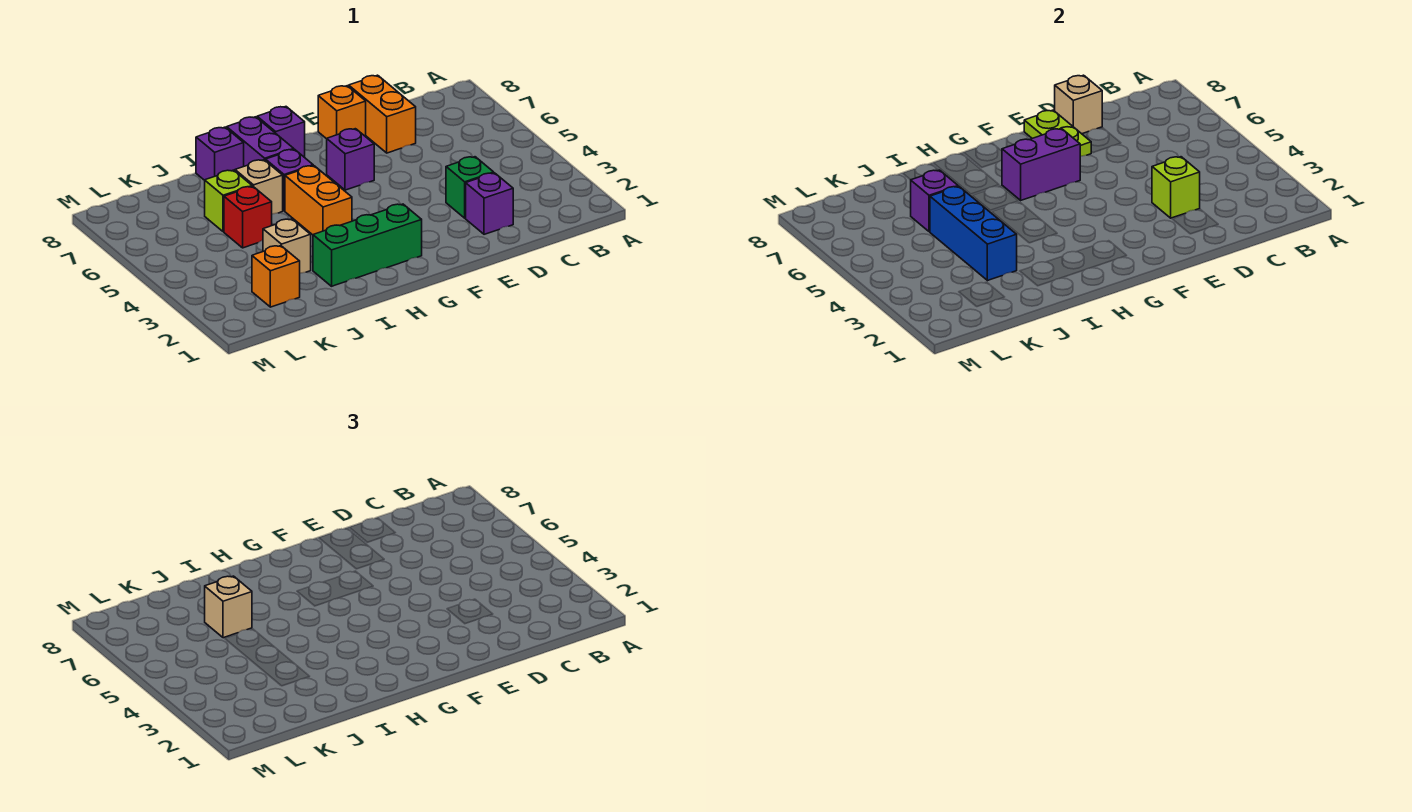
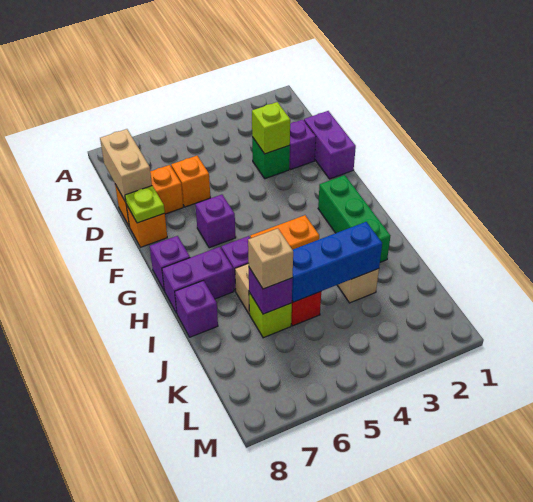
tan brick D8 level 2 -> tan brick C8:D8 level 2
lime plate E7:E8 level 2 -> lime plate E8 level 2
purple brick F6:G6 level 2 -> purple brick D1:E1 level 1
orange brick K2 level 1 -> orange brick D6 level 1

